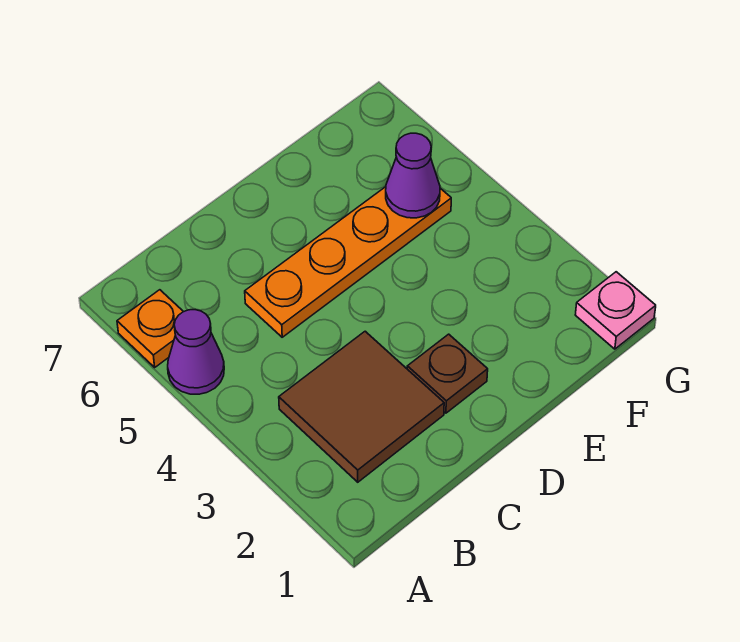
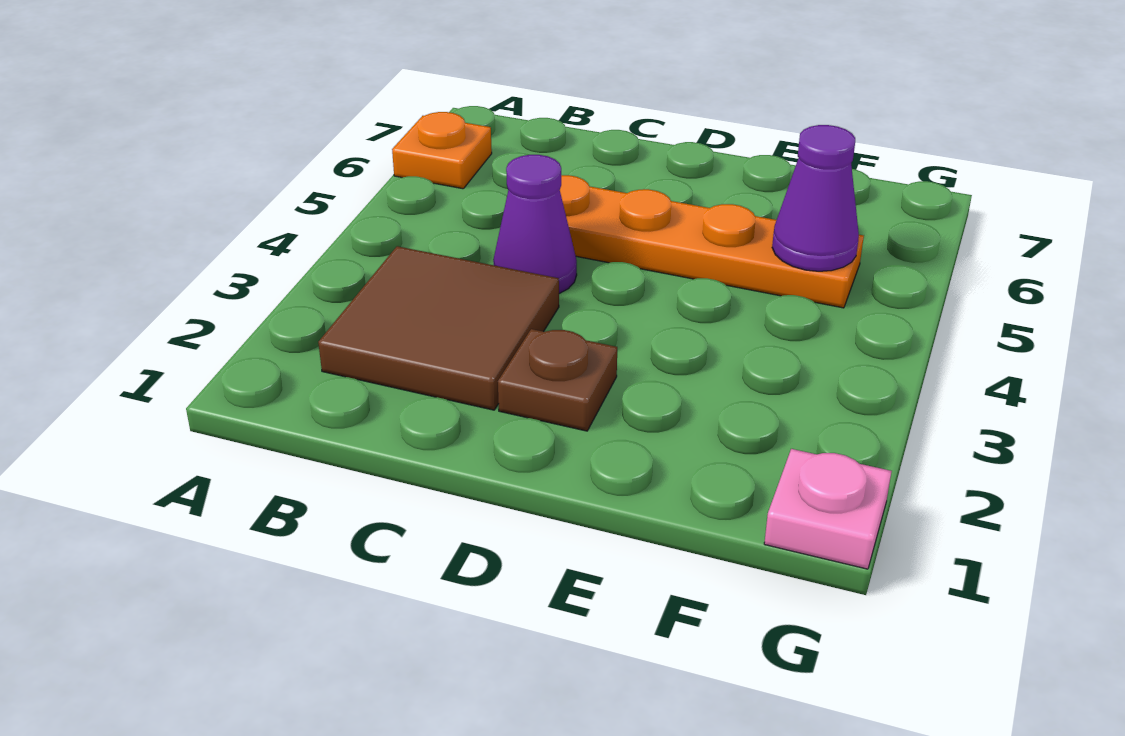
purple cone A5 level 1 -> purple cone C4 level 1

